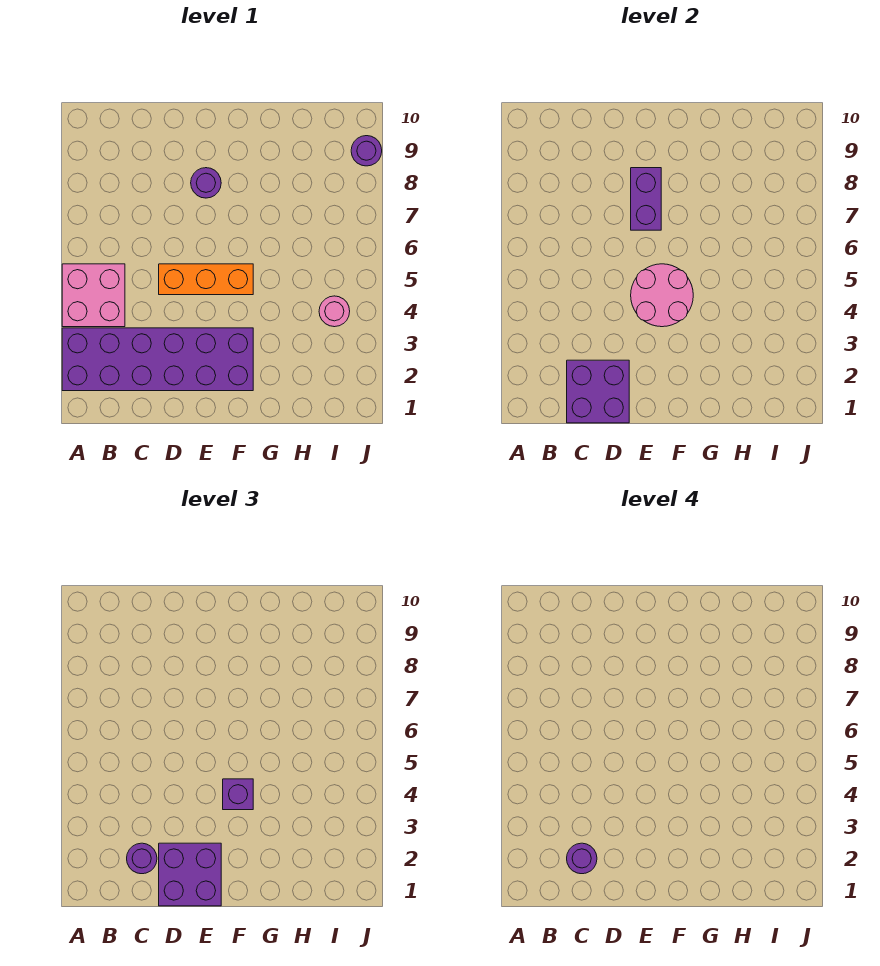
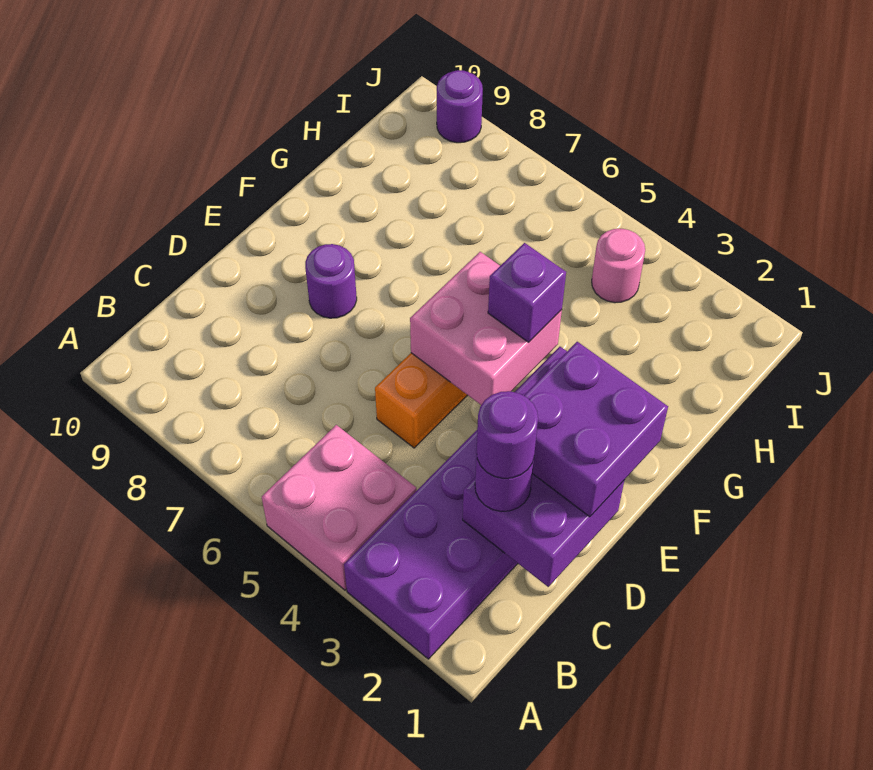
pink round brick E4:F5 level 2 -> pink brick E4:F5 level 2
purple brick E7:E8 level 2 -> none

